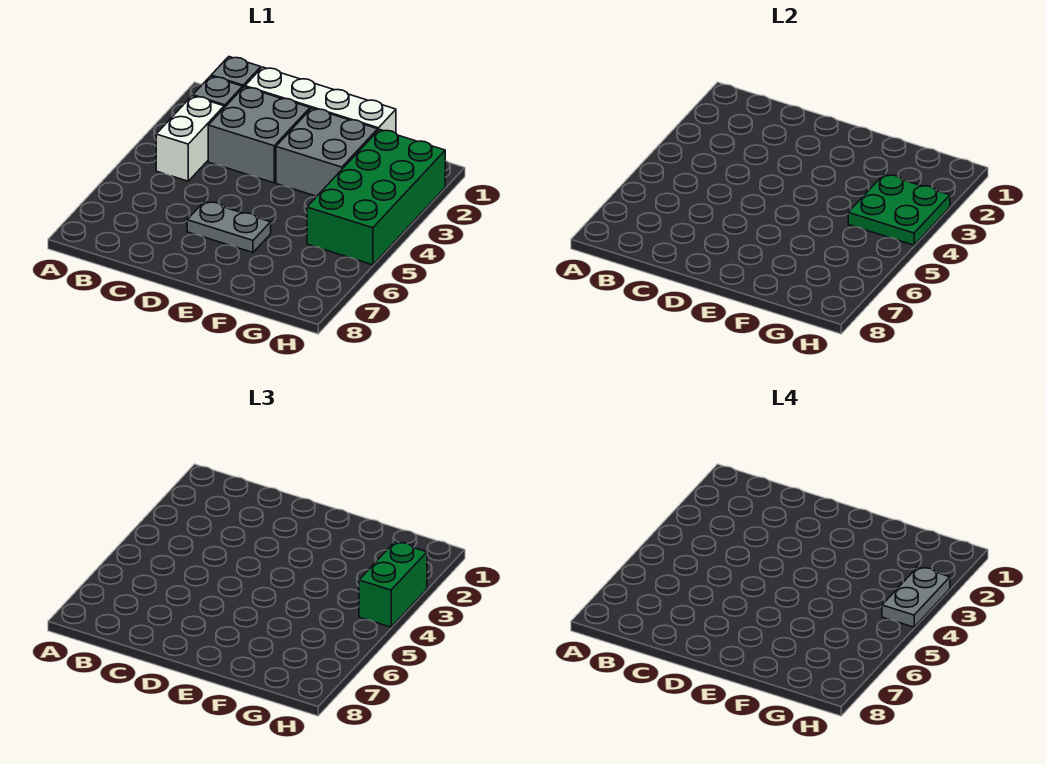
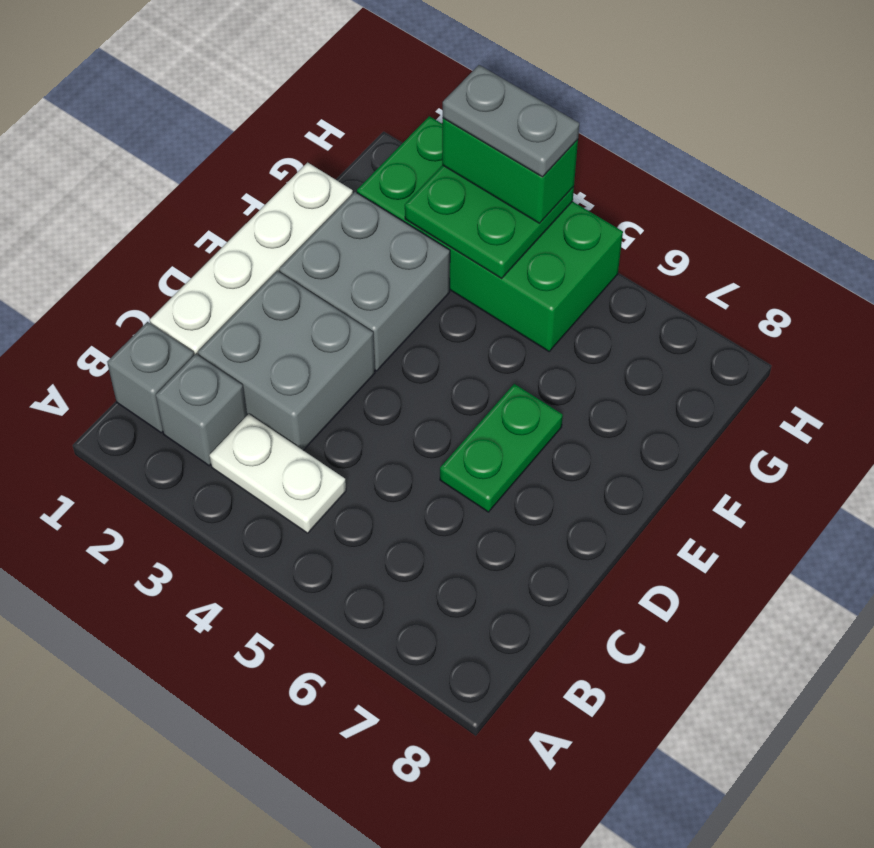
white brick B3:B4 level 1 -> white plate B3:B4 level 1
grey plate D6:E6 level 1 -> green plate D6:E6 level 1

